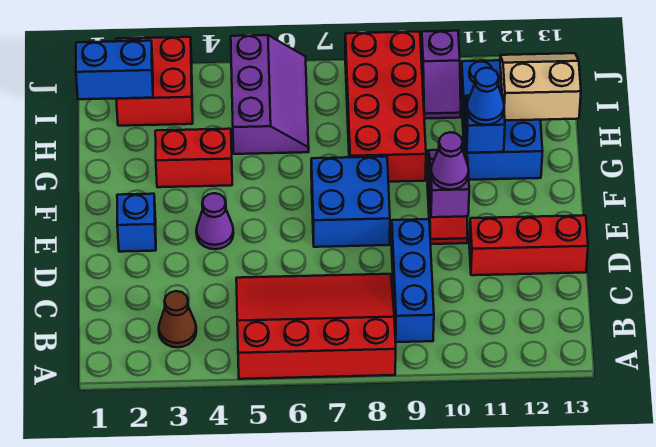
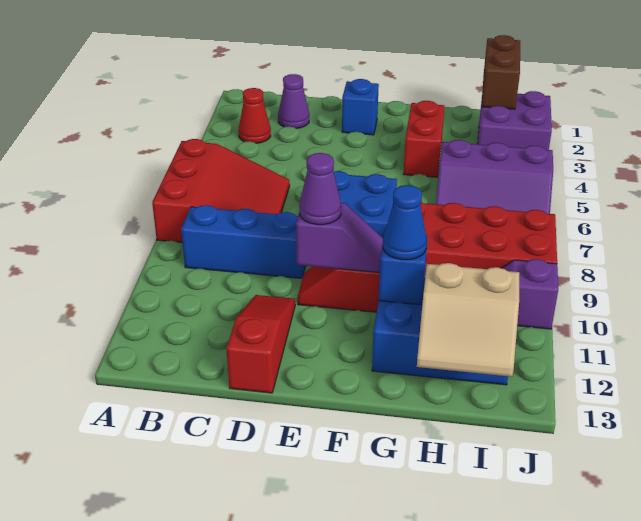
red slope A5:C8 level 1 top A -> red slope A6:C8 level 1 top A
brown cone B3 level 1 -> red cone B3 level 1
red brick D11:D13 level 1 -> red slope D11:D13 level 1 top 13
purple cone E4 level 1 -> purple cone C2 level 1
tan slope H12:I13 level 2 top H -> tan slope H12:I13 level 2 top 12
blue brick I1:I2 level 2 -> brown brick I1:I2 level 2
red brick I2:J3 level 1 -> purple brick I2:J3 level 1

